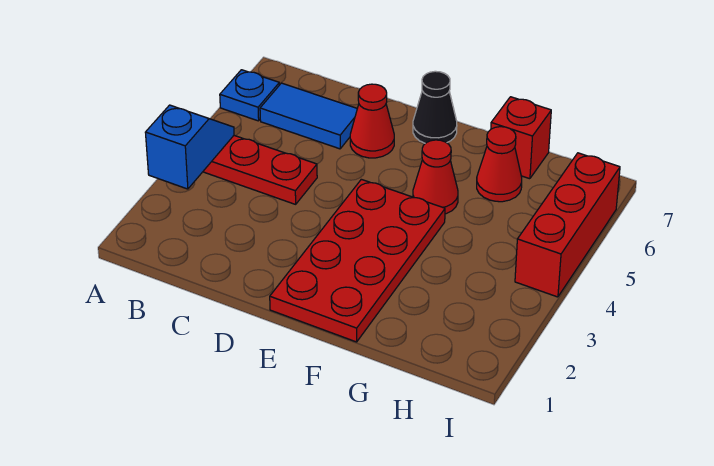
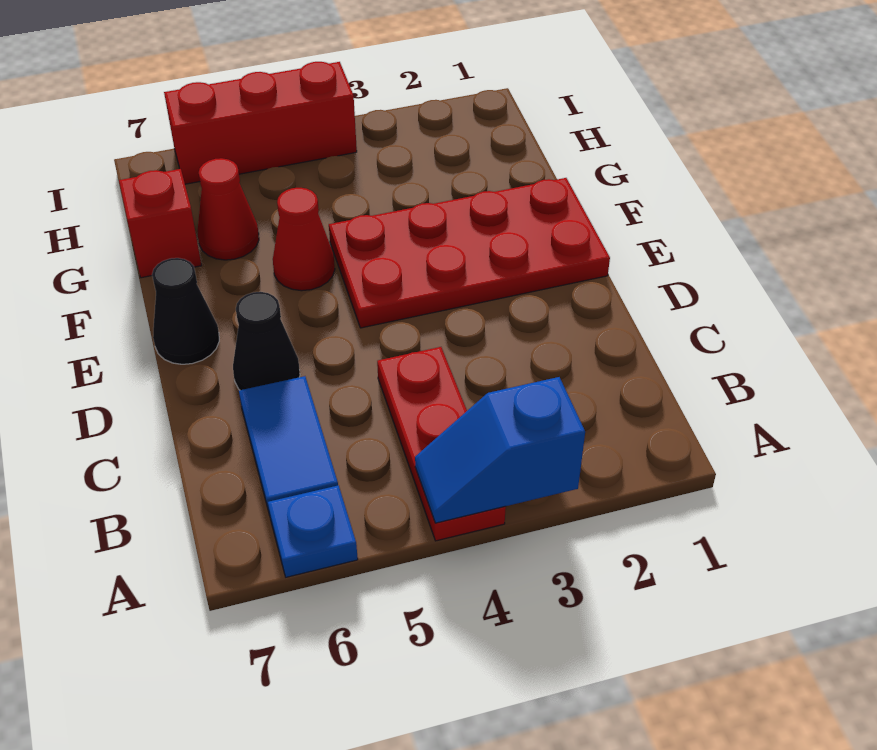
red cone D6 level 1 -> black cone D6 level 1

